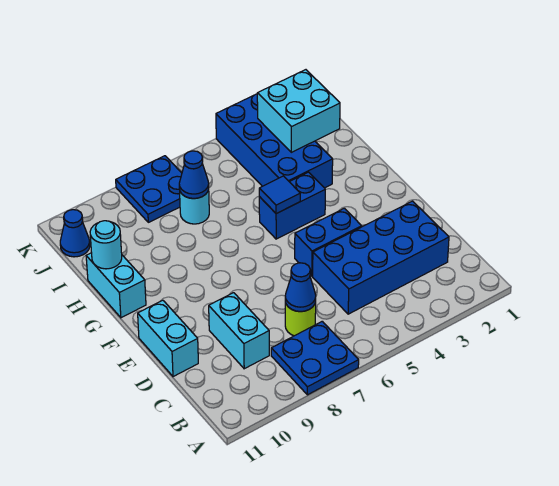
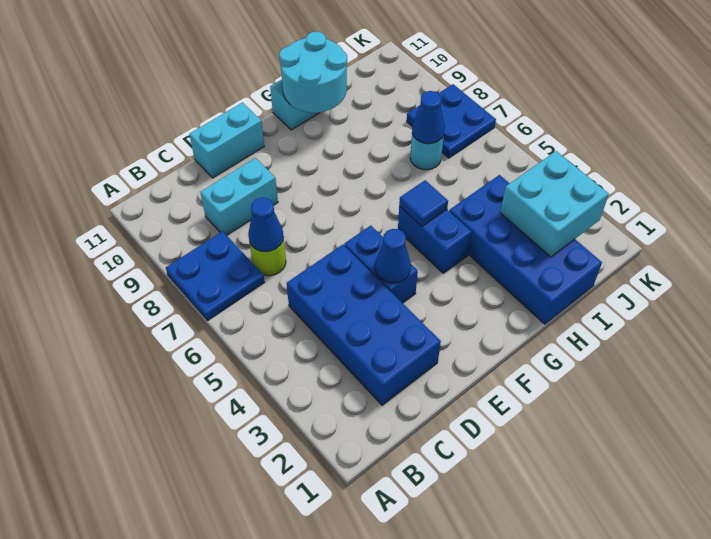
blue brick H3:K4 level 1 -> blue brick H1:I4 level 1
cyan round brick H11 level 2 -> cyan round brick G10:H11 level 2
blue cone J11 level 1 -> blue cone E4 level 2

